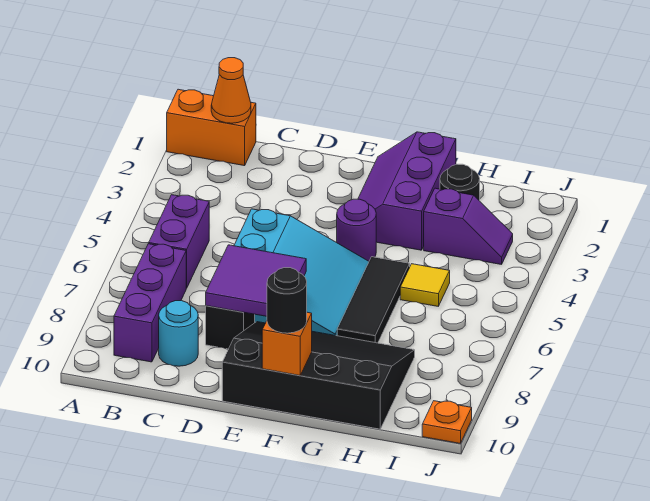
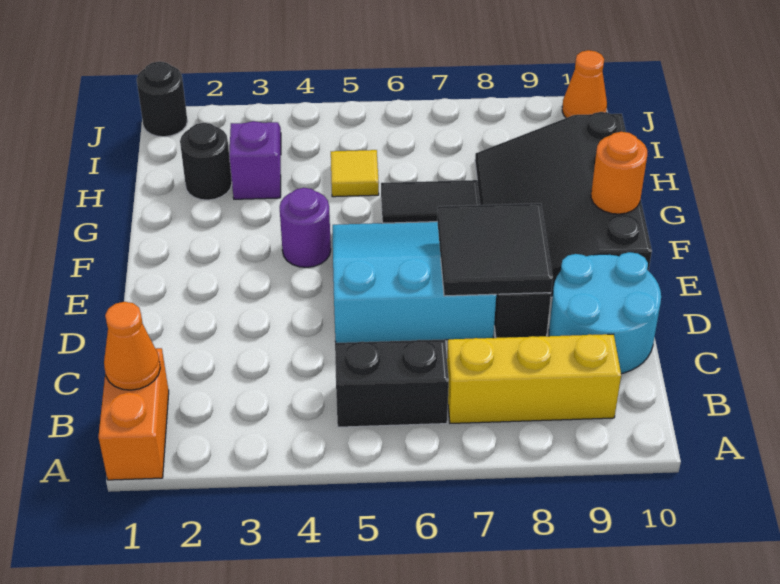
purple brick B5:B6 level 1 -> black brick B5:B6 level 1
purple brick B7:B9 level 1 -> yellow brick B7:B9 level 1
cyan round brick C9 level 1 -> cyan round brick C9:D10 level 1
purple tile D7:E8 level 2 -> black tile D7:E8 level 2
purple slope F1:G3 level 1 top G -> none
orange brick F10 level 2 -> orange round brick F10 level 2
black round brick F10 level 3 -> black round brick J1 level 1
black tile G5:G7 level 1 -> black tile G6:G7 level 1
orange plate J10 level 1 -> orange cone J10 level 1

